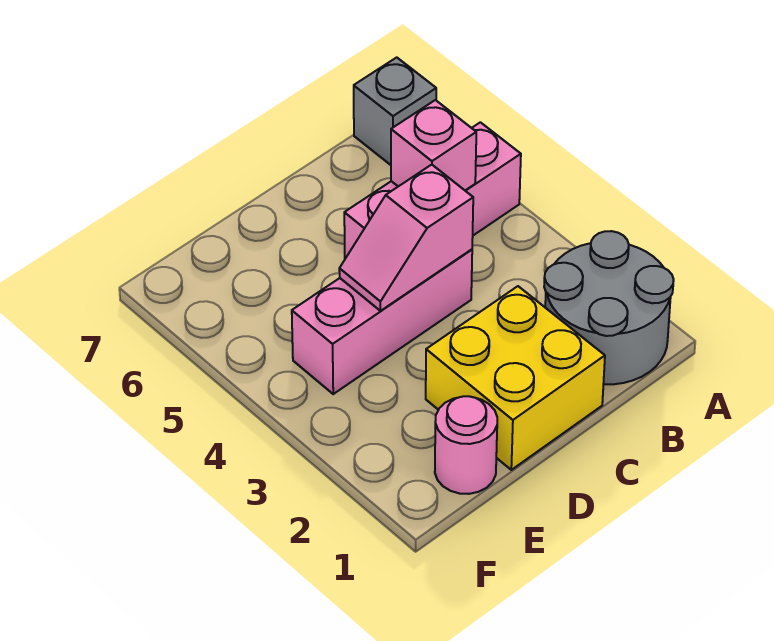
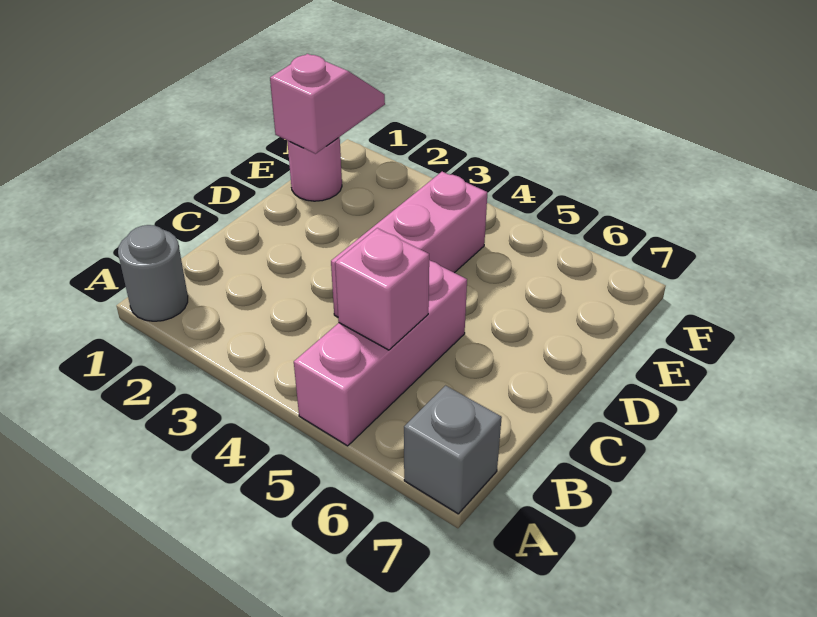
grey round brick A1:B2 level 1 -> grey round brick A1 level 1
yellow brick C1:D2 level 1 -> none
pink slope C4:D4 level 2 top C -> pink slope E1:F1 level 2 top E

